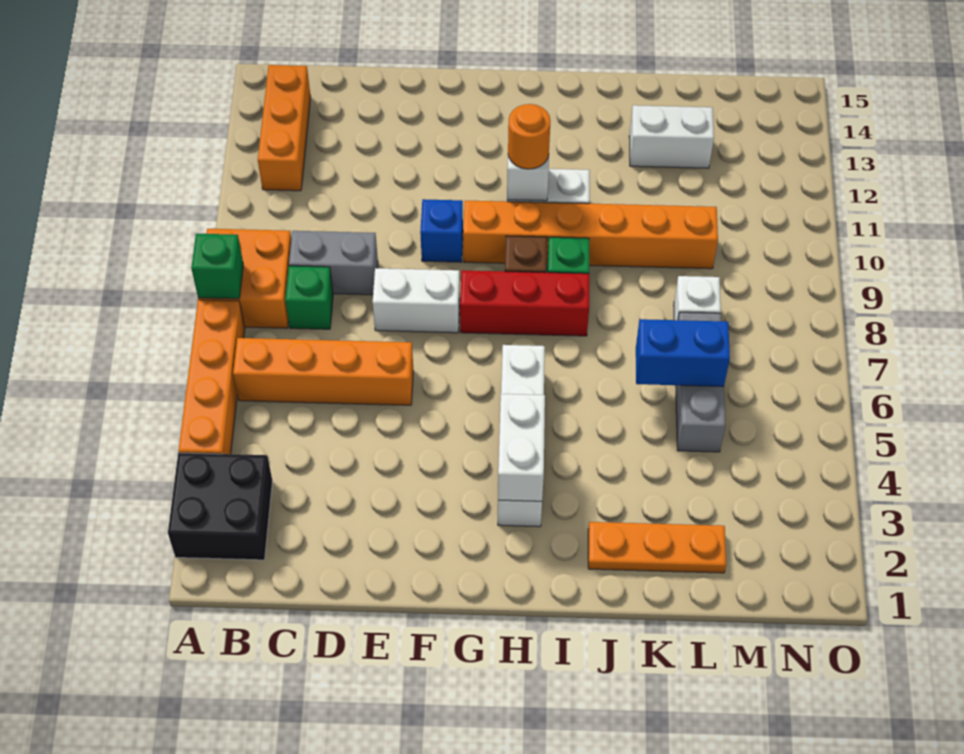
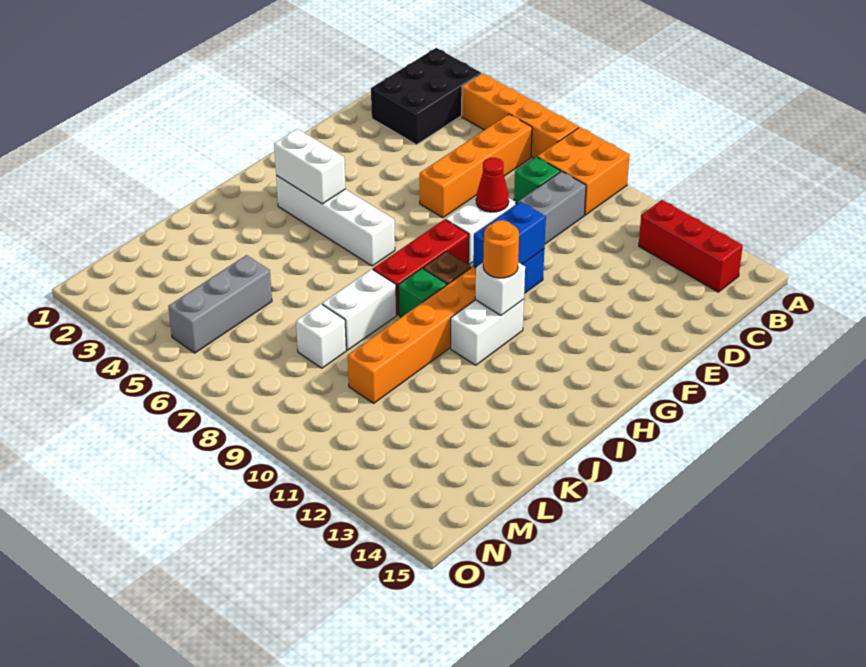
black brick A2:B3 level 1 -> black brick A2:C3 level 1
green brick A8 level 2 -> none
orange brick B12:B14 level 1 -> red brick B12:B14 level 1
none -> red cone E8 level 2
orange plate J2:L2 level 1 -> none
blue brick K6:L6 level 2 -> blue brick F10:G10 level 2
white brick K13:L13 level 1 -> white brick J8:K8 level 1
grey brick L5:L7 level 1 -> grey brick L5:N5 level 1

